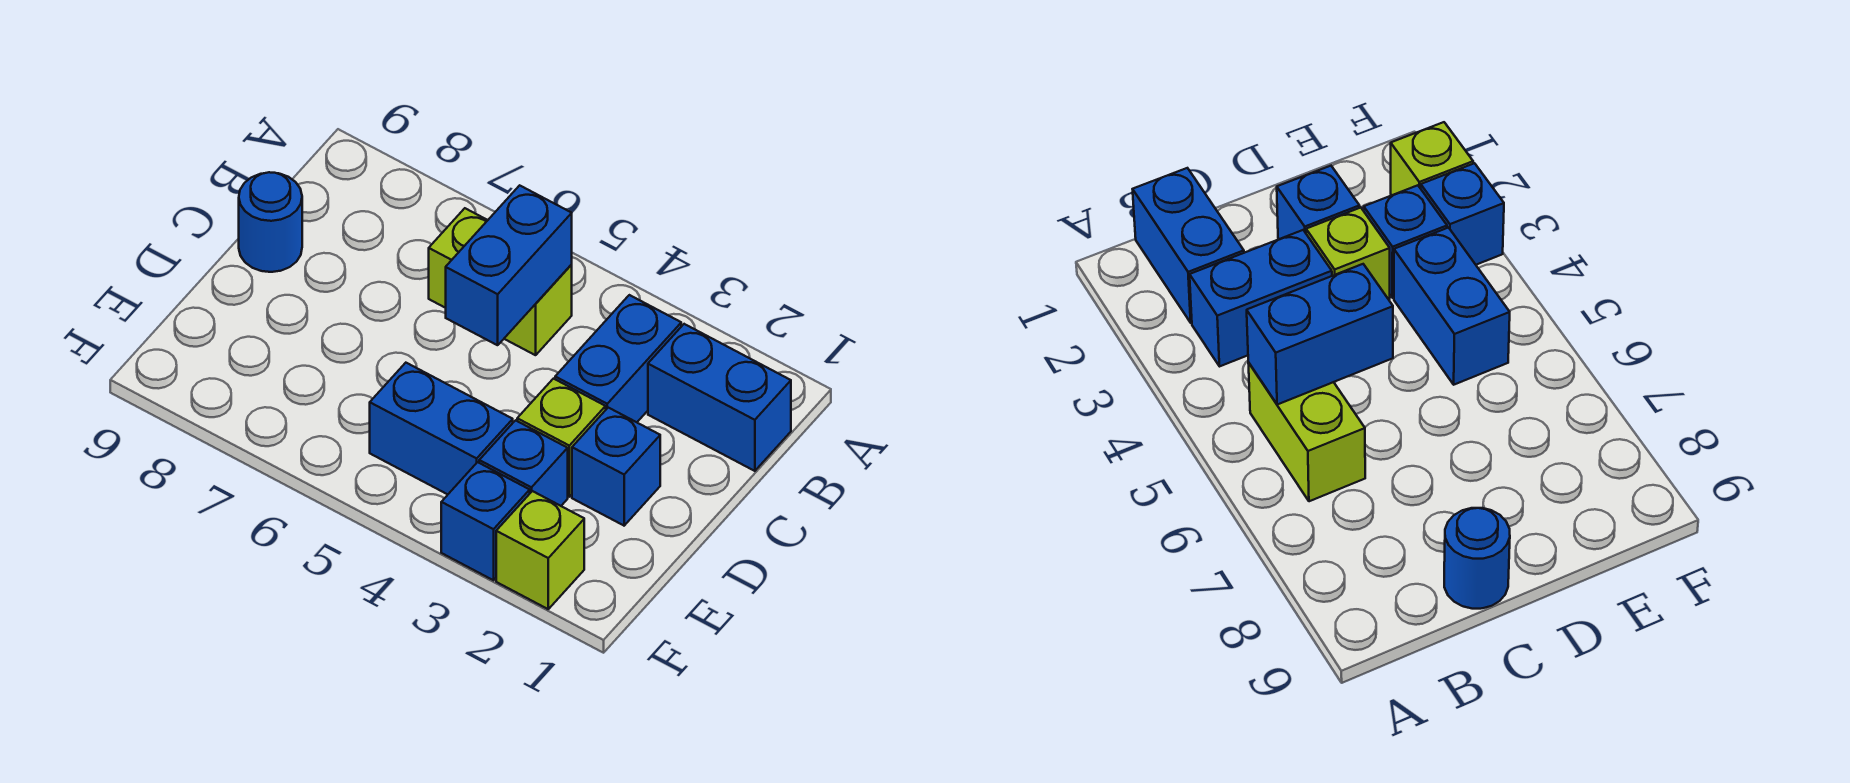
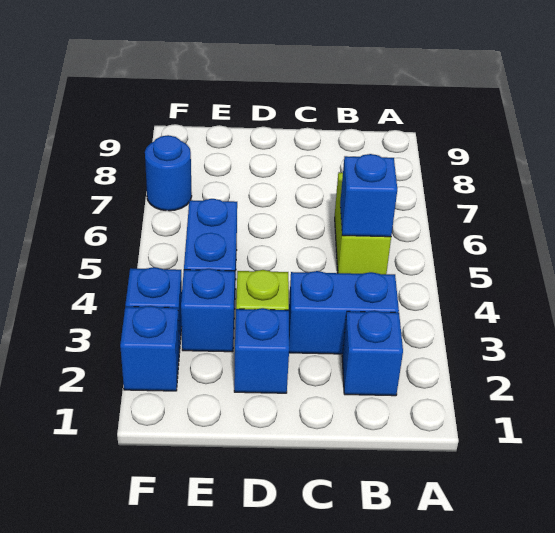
blue brick B1:B2 level 1 -> blue brick B2 level 1
blue brick B5:C5 level 2 -> blue brick B5 level 2
blue round brick C9 level 1 -> blue round brick F7 level 1
lime brick F2 level 1 -> blue brick F2 level 1

